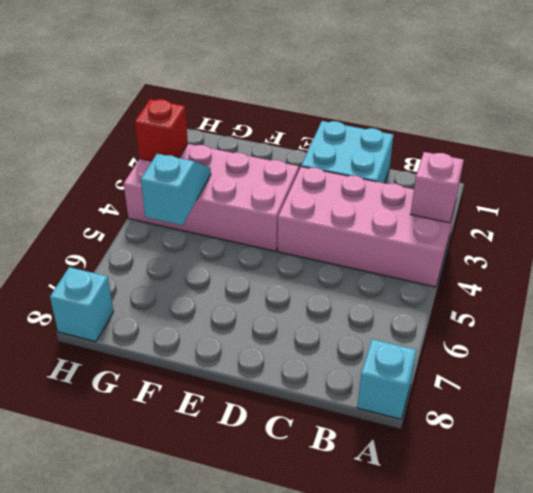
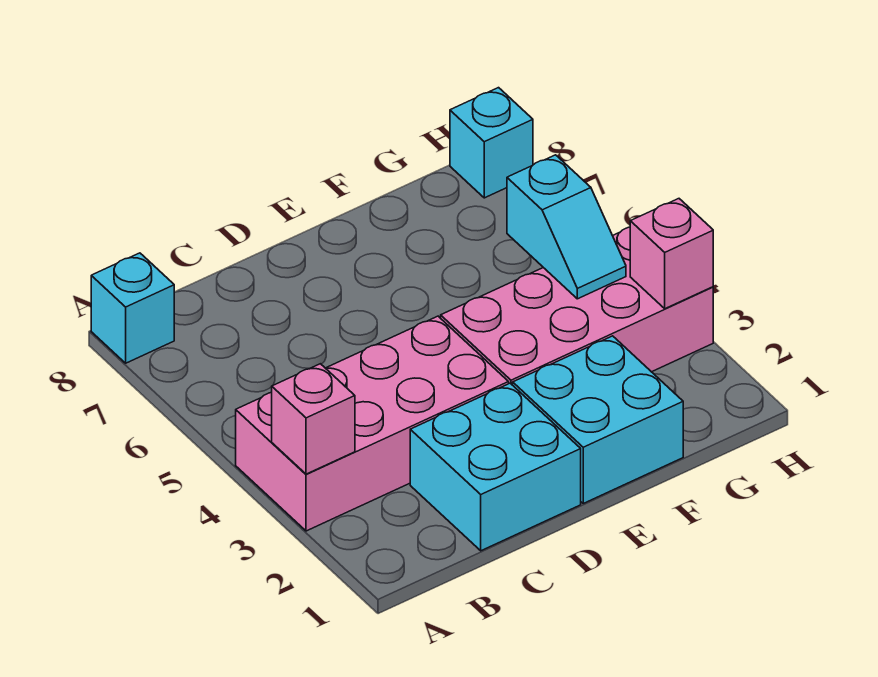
none -> cyan brick E1:F2 level 1
red brick H3 level 2 -> pink brick H3 level 2

